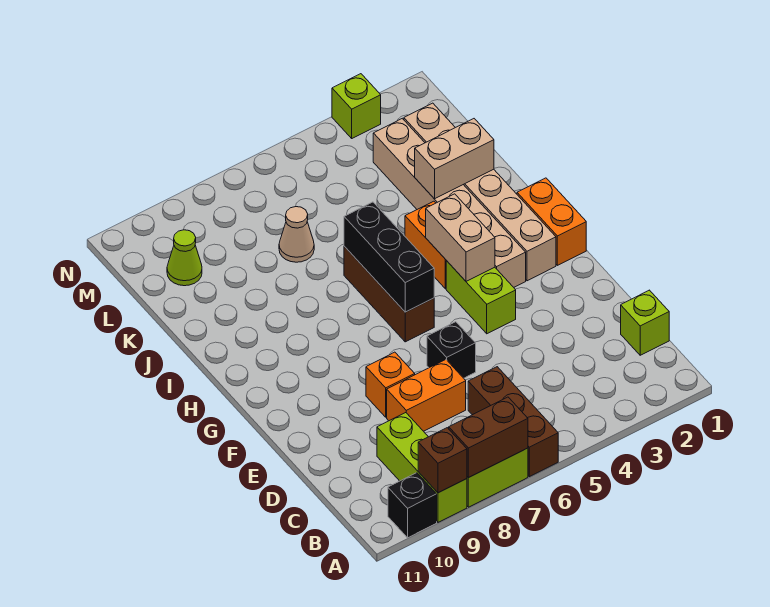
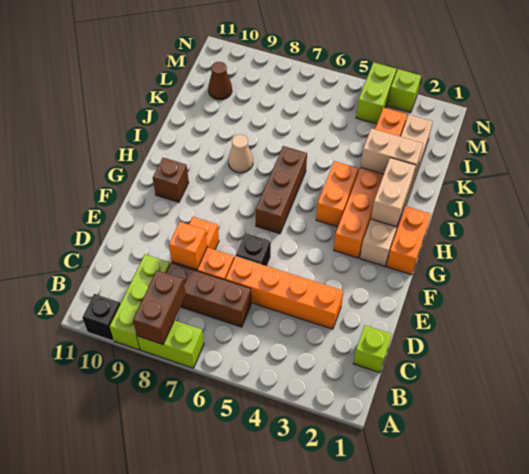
brown brick A6:C6 level 1 -> brown brick C6:C8 level 1
brown brick A7:A8 level 2 -> brown brick A8:B8 level 2
brown brick A9 level 2 -> brown brick G10 level 1
none -> orange brick D3:D6 level 1
none -> orange brick D8 level 2
lime brick F4:G4 level 1 -> lime brick M4:N4 level 1
tan brick G3:L3 level 1 -> orange brick G3:L3 level 1
tan brick G4:H4 level 2 -> tan brick H2:I2 level 2
black brick G6:I6 level 2 -> none
tan cone K7 level 1 -> tan cone I8 level 1
lime cone L10 level 1 -> brown cone L10 level 1

